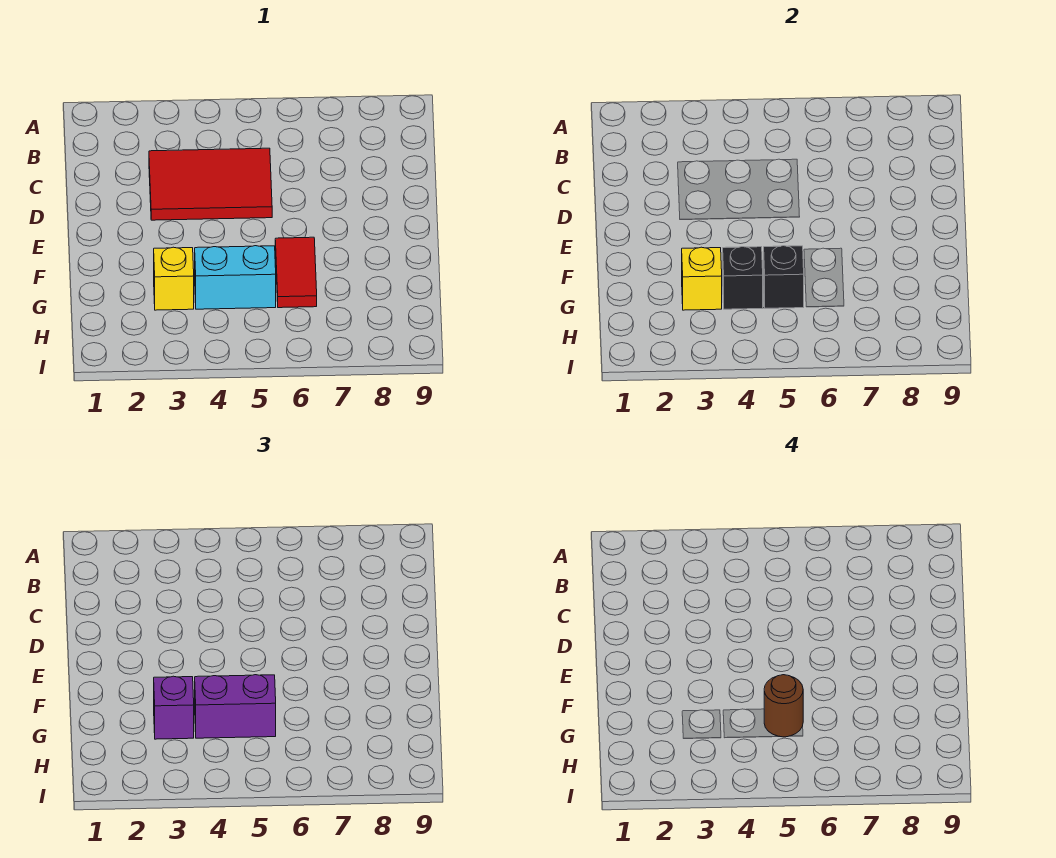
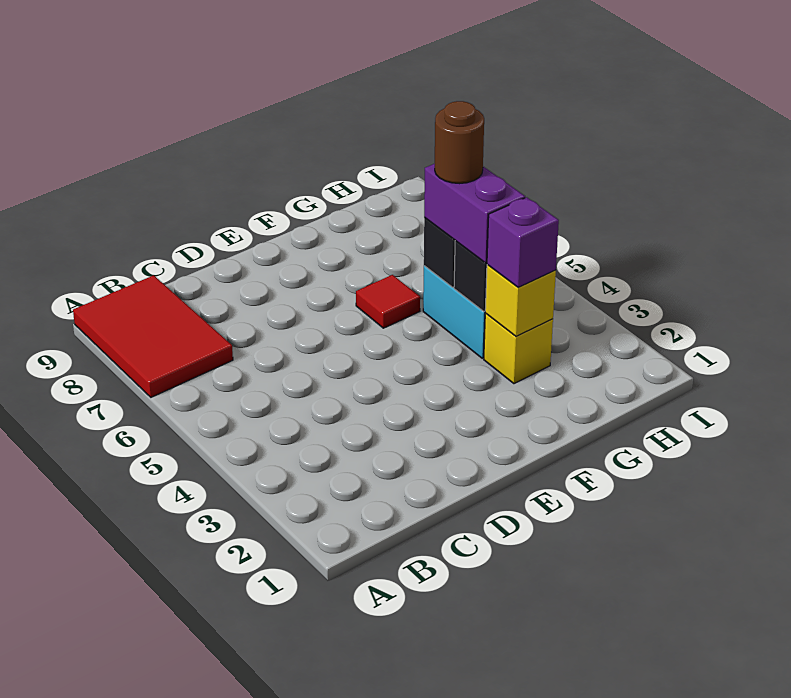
red tile C3:D5 level 1 -> red tile A7:B9 level 1
red tile F6:G6 level 1 -> red tile F6 level 1

